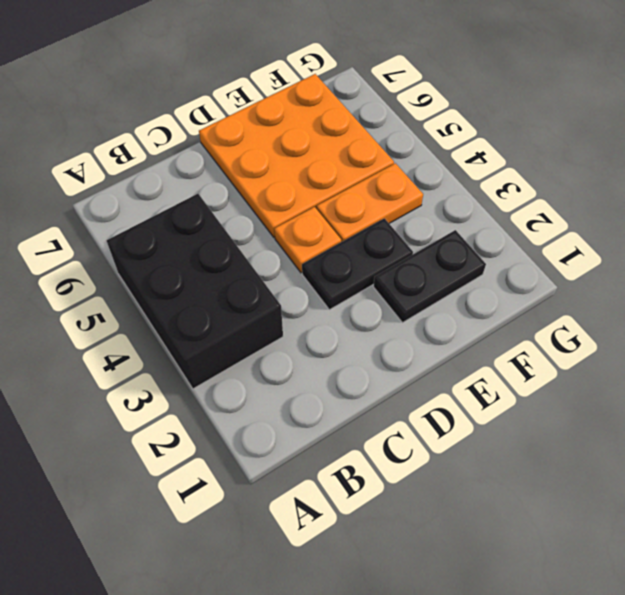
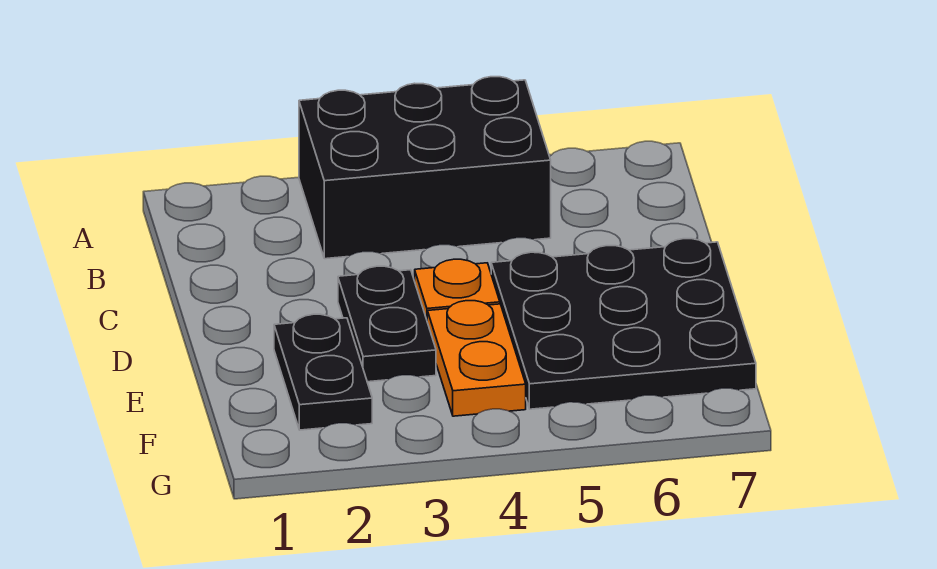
orange plate D5:F7 level 1 -> black plate D5:F7 level 1

